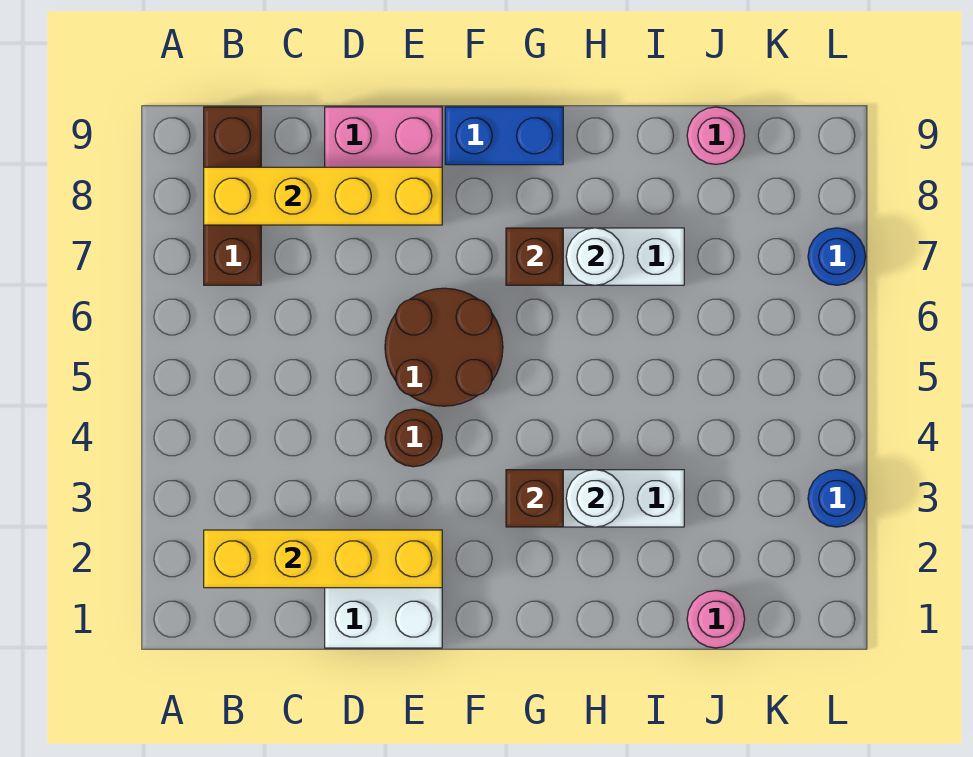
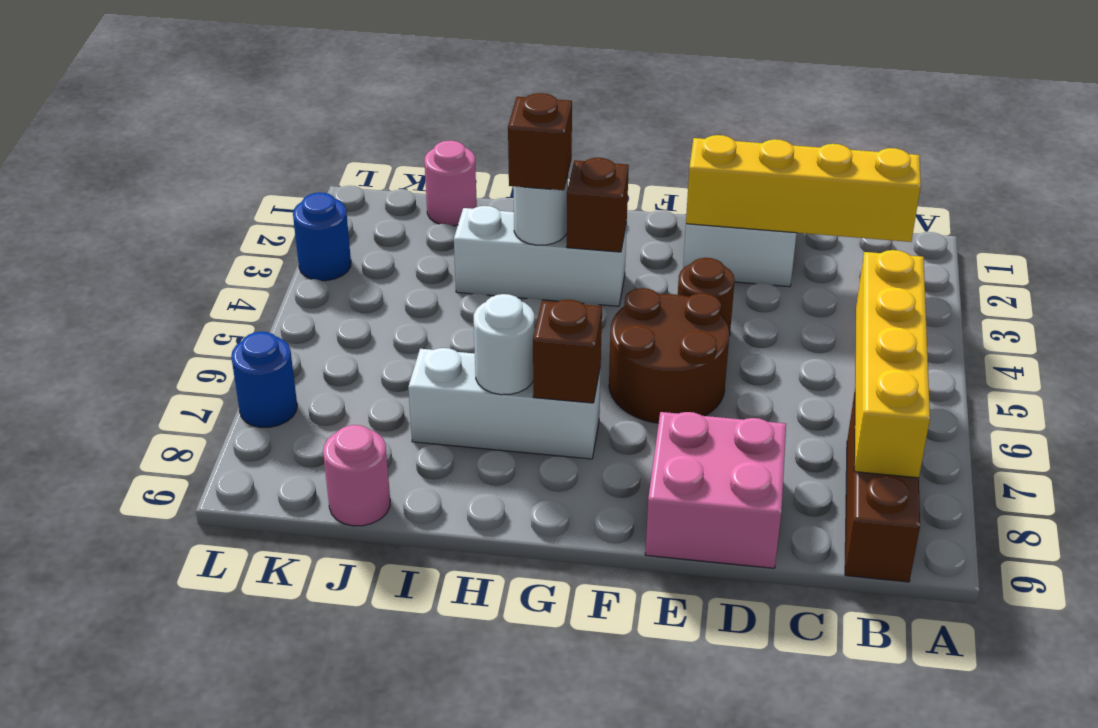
yellow brick B8:E8 level 2 -> yellow brick B5:B8 level 2
blue brick F9:G9 level 1 -> none
none -> brown brick H3 level 3

